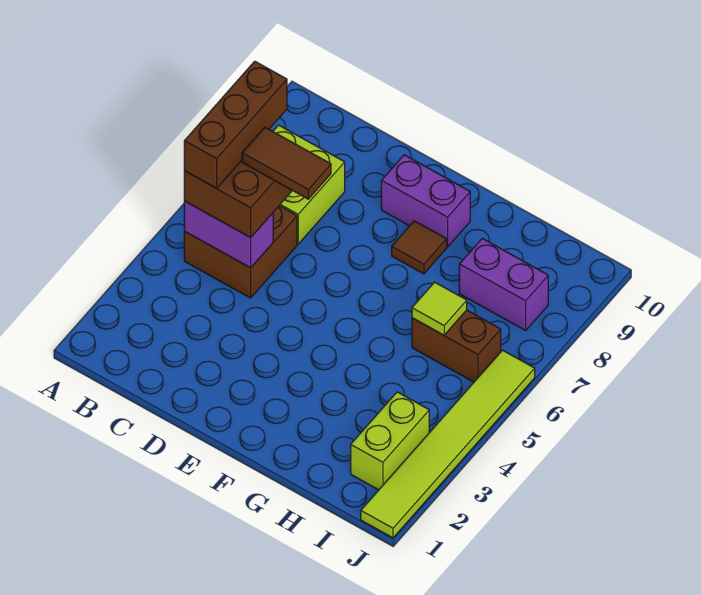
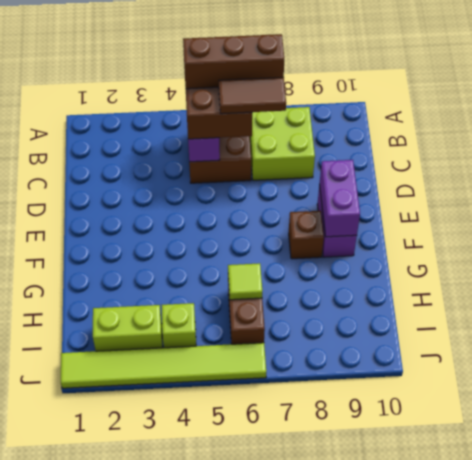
brown tile C6:D6 level 4 -> brown tile C6:C7 level 4
brown tile F8 level 1 -> brown brick F8 level 1
purple brick H8:I8 level 1 -> purple brick E9:F9 level 2
none -> lime brick I4 level 1

